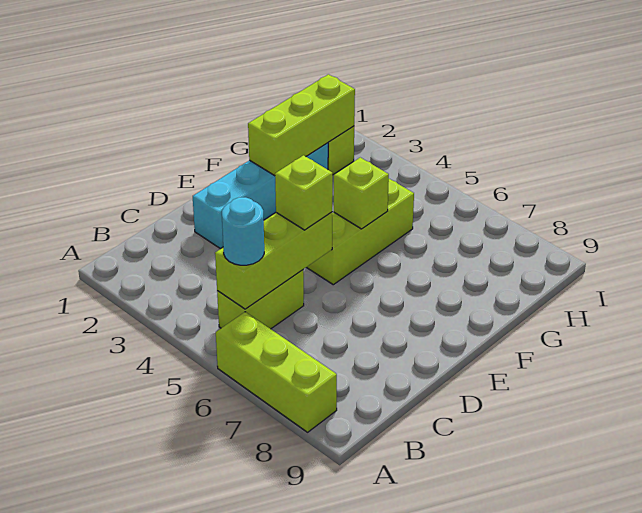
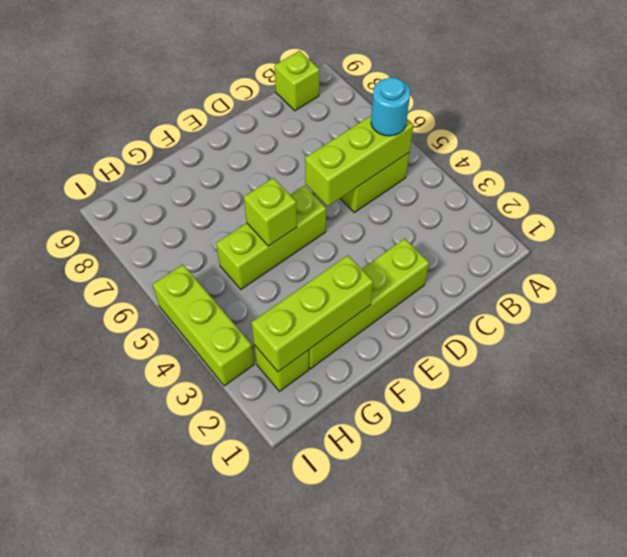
lime brick A6:A8 level 1 -> lime brick I3:I5 level 1
cyan brick D2:G2 level 1 -> lime brick D2:G2 level 1
lime brick D5 level 3 -> lime brick B9 level 1

